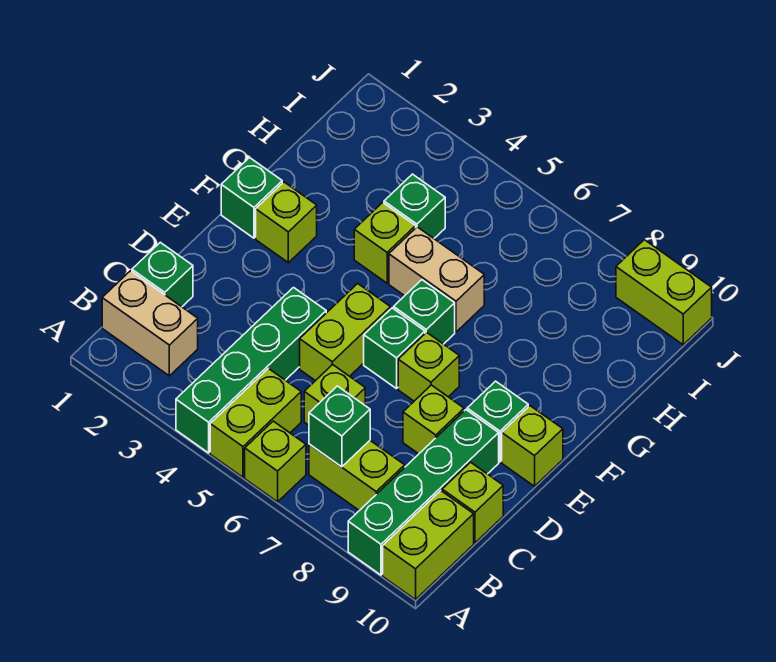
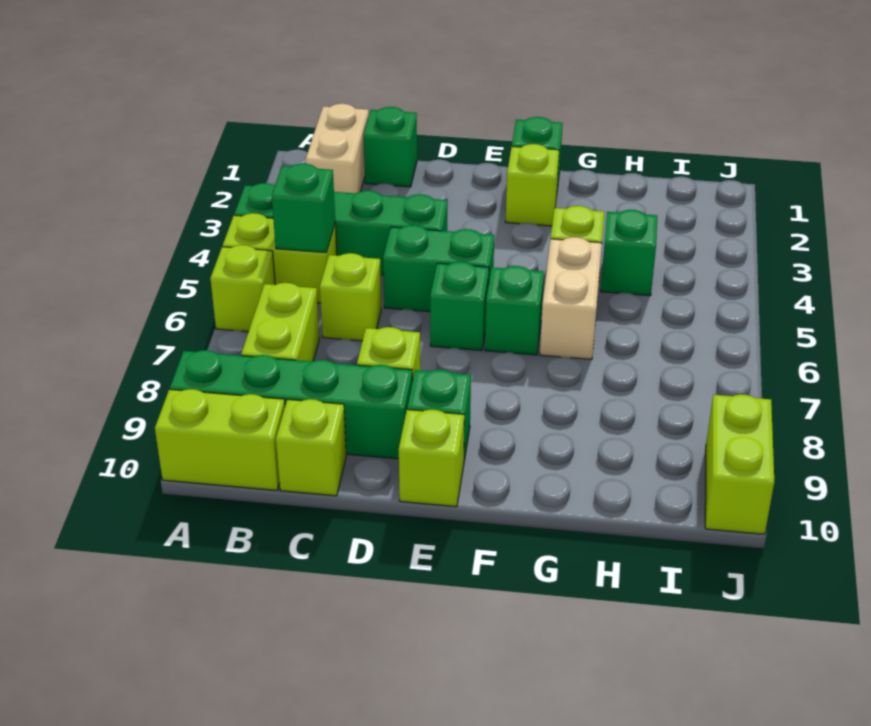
green brick B7 level 2 -> green brick B5 level 2
lime brick D5:E5 level 1 -> green brick D5:E5 level 1
lime brick E7 level 1 -> none

